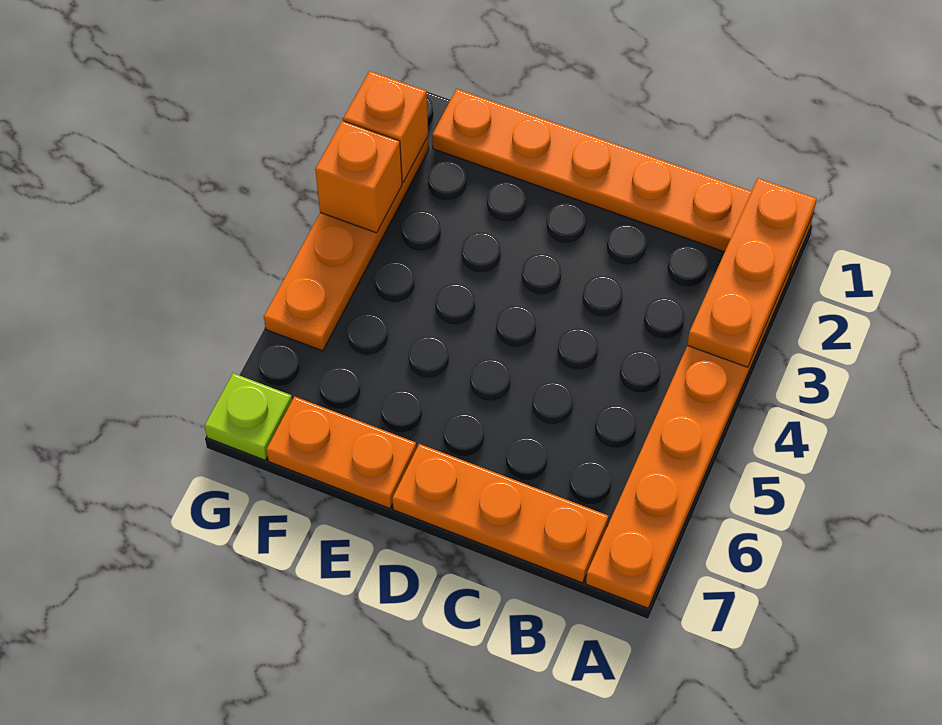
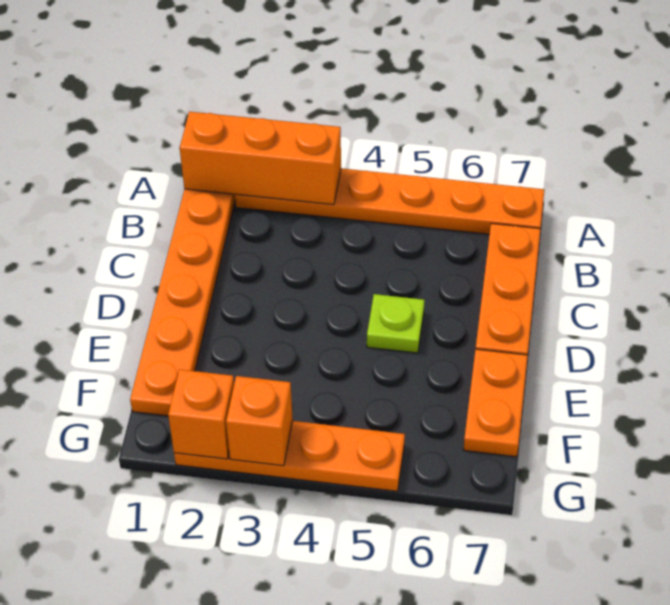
orange plate A1:A3 level 2 -> orange brick A1:A3 level 2
lime plate G7 level 1 -> lime plate D5 level 1

